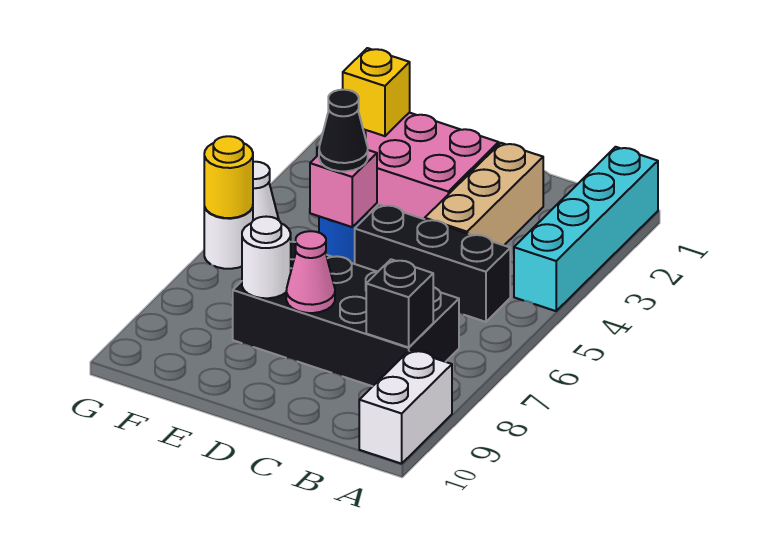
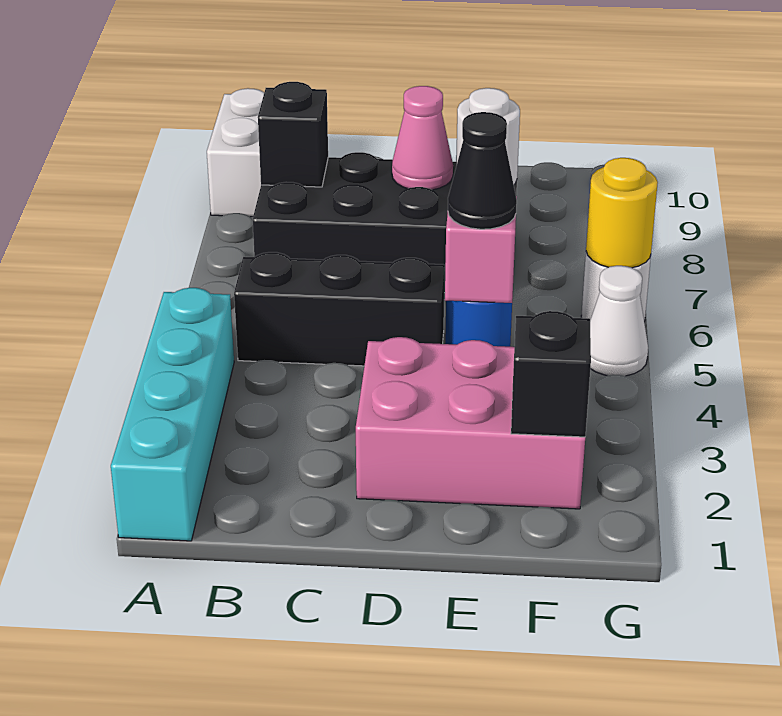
tan brick C2:C4 level 1 -> none
yellow brick F2 level 2 -> black brick F2 level 2

